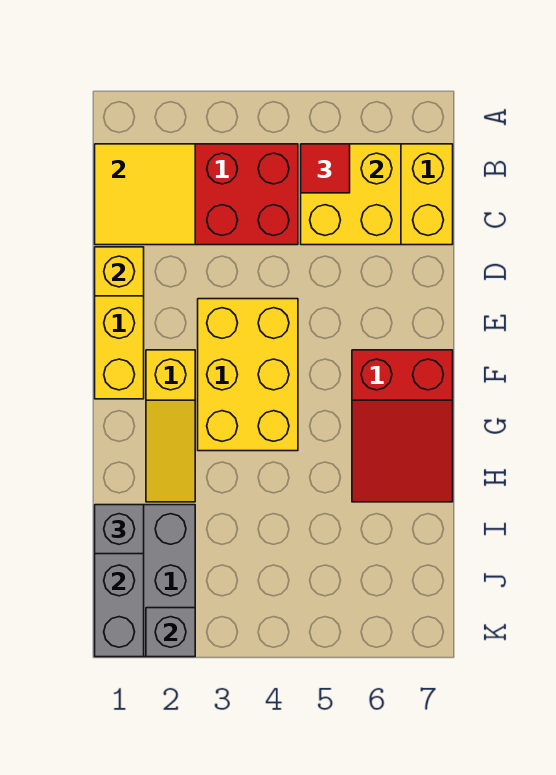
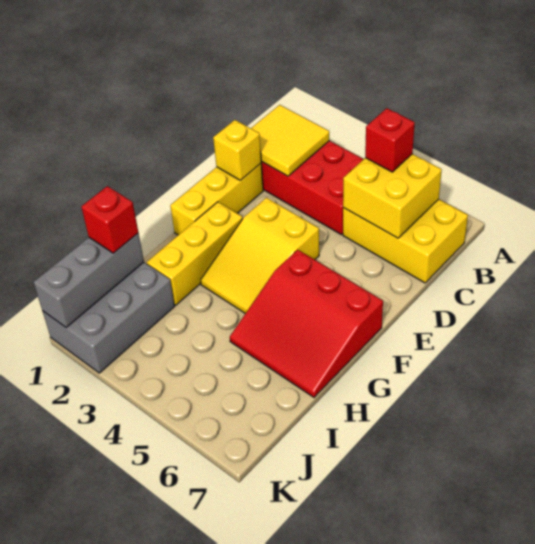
red tile B5 level 3 -> red brick B5 level 3
yellow brick E3:G4 level 1 -> yellow slope E3:G4 level 1 top E
yellow slope F2:H2 level 1 top F -> yellow brick F2:H2 level 1
red slope F6:H7 level 1 top F -> red slope F5:H7 level 1 top F
grey brick I1 level 3 -> red brick I1 level 3
grey brick K2 level 2 -> none

